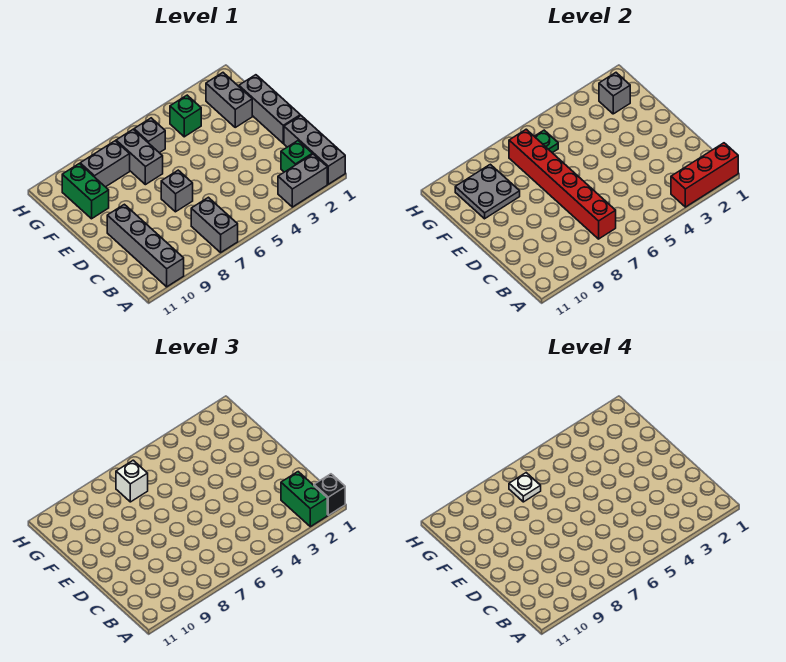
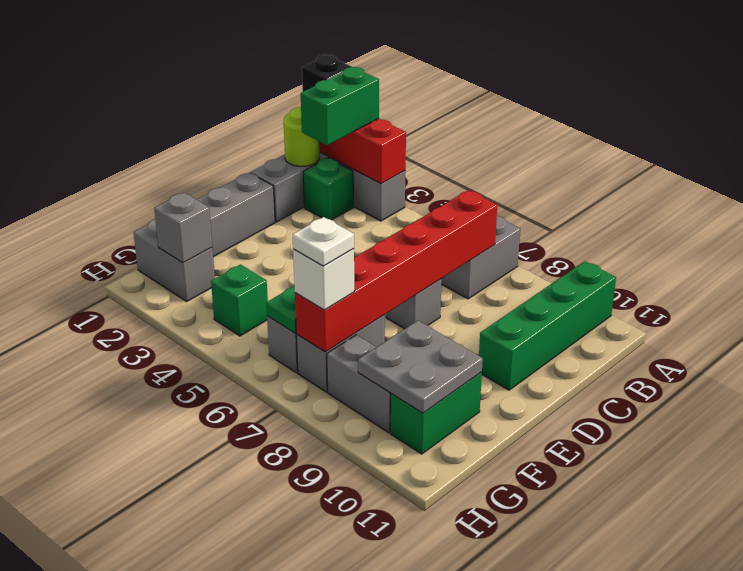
grey brick A10:D10 level 1 -> green brick A10:D10 level 1
none -> lime round brick B1 level 2
grey brick F2:G2 level 1 -> grey brick G1:G2 level 1

